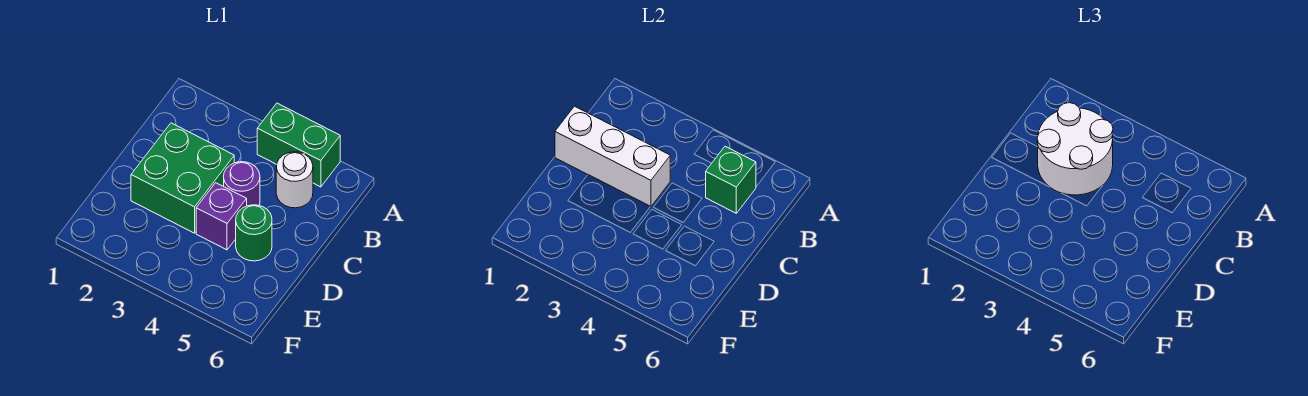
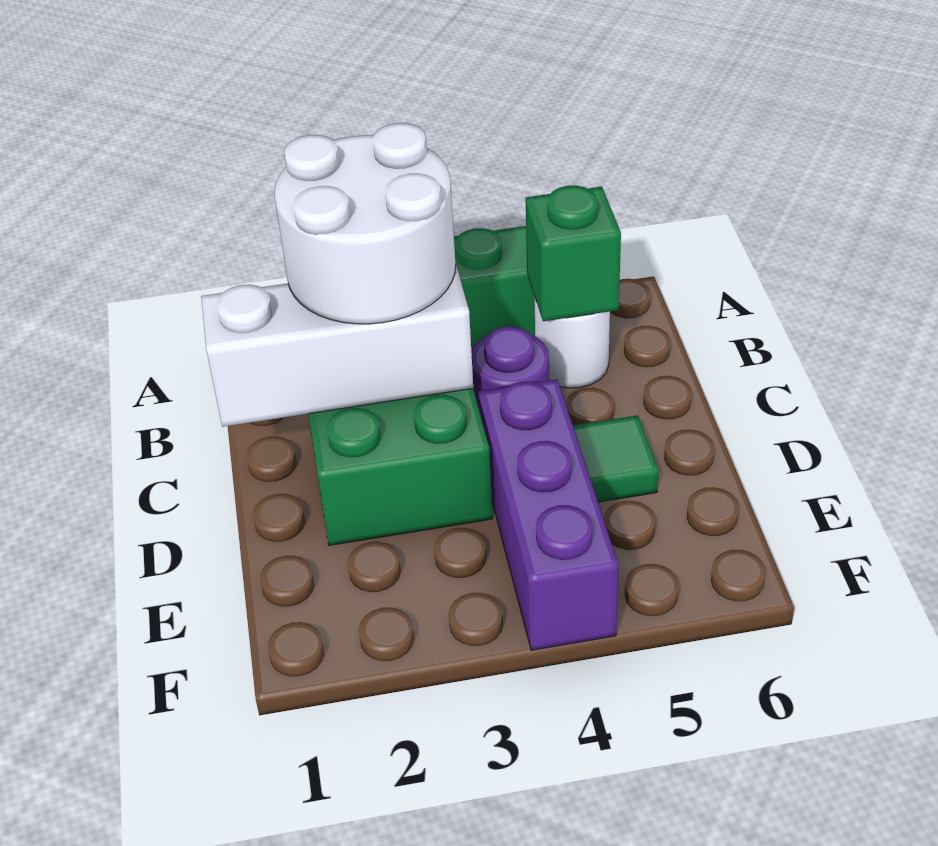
purple brick D4 level 1 -> purple brick D4:F4 level 1
green round brick D5 level 1 -> green tile D5 level 1

